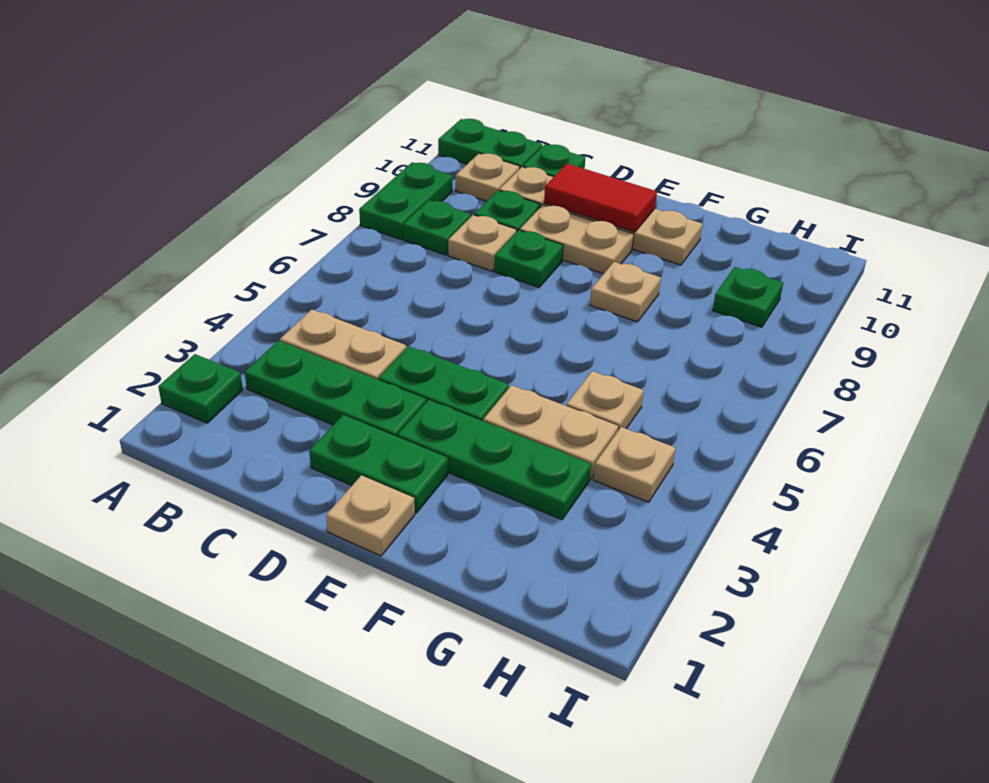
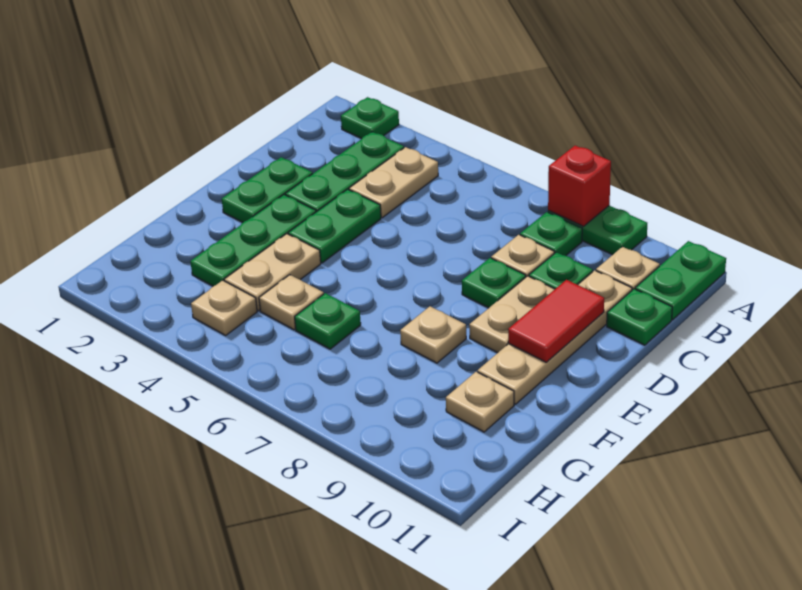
none -> red brick A8 level 2
tan plate E1 level 1 -> tan plate G10 level 1
green plate H9 level 1 -> green plate G6 level 1

